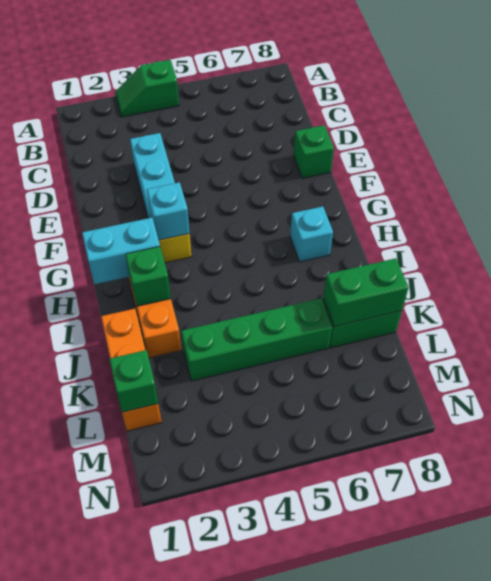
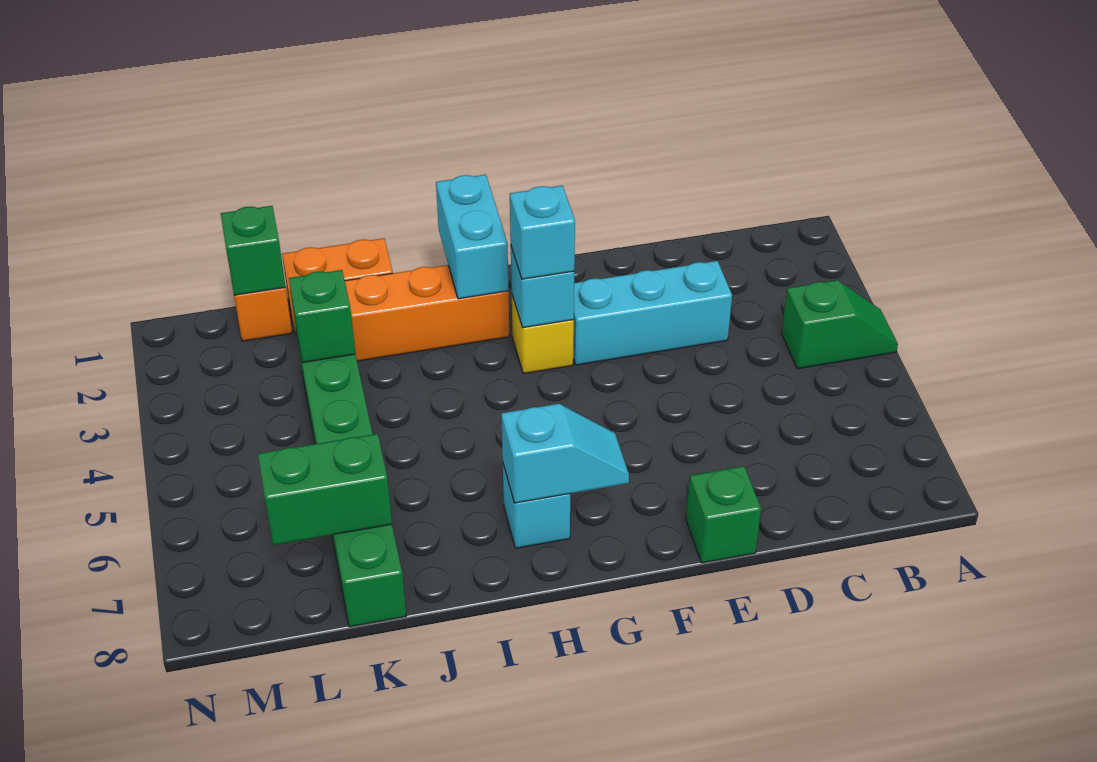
green slope A3:A4 level 1 top 4 -> green slope A4:B4 level 1 top B
none -> cyan brick G3 level 3
none -> cyan slope G7:H7 level 2 top H
green brick I2 level 2 -> green brick K3 level 2
green brick K7:K8 level 2 -> green brick K7:L7 level 2

